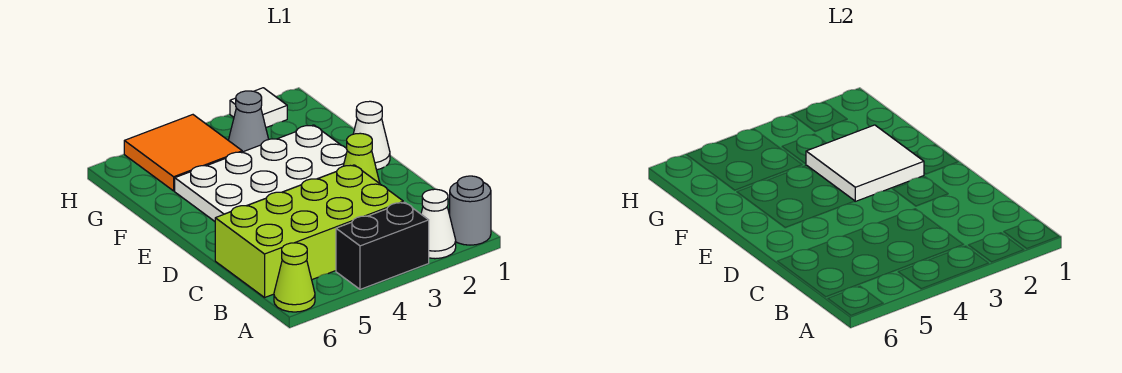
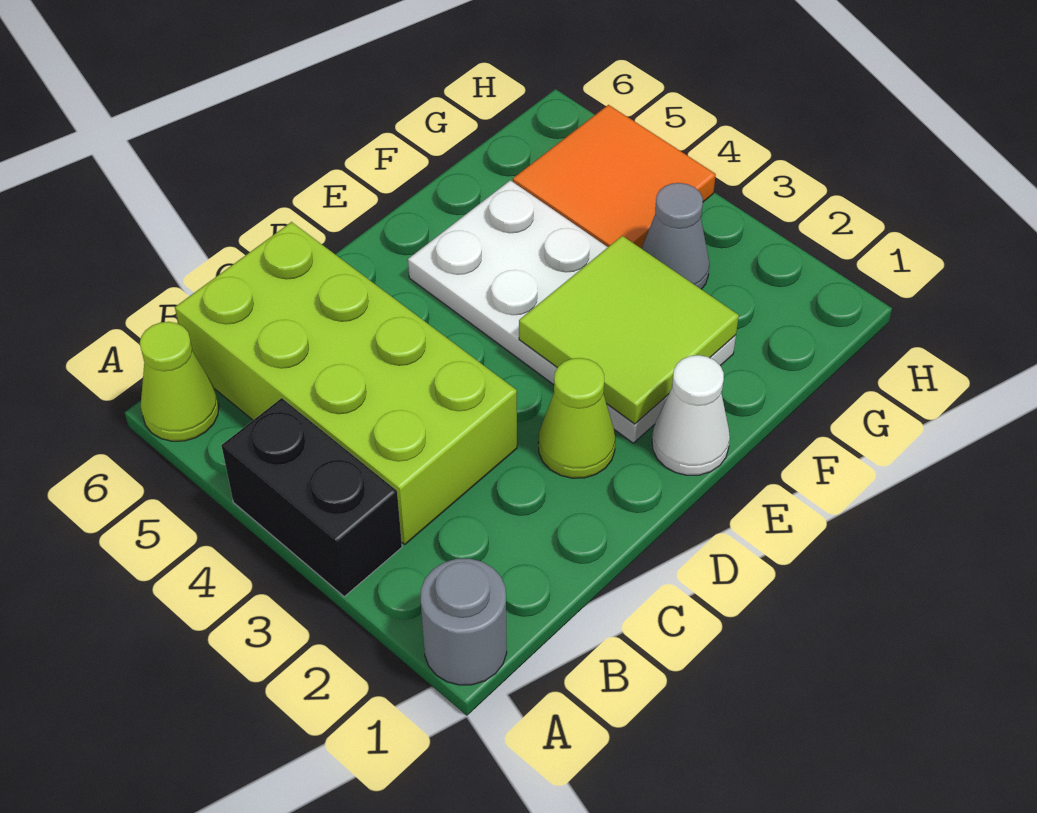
white cone A2 level 1 -> none
white tile E2:F3 level 2 -> lime tile E2:F3 level 2
white tile H2 level 1 -> none

